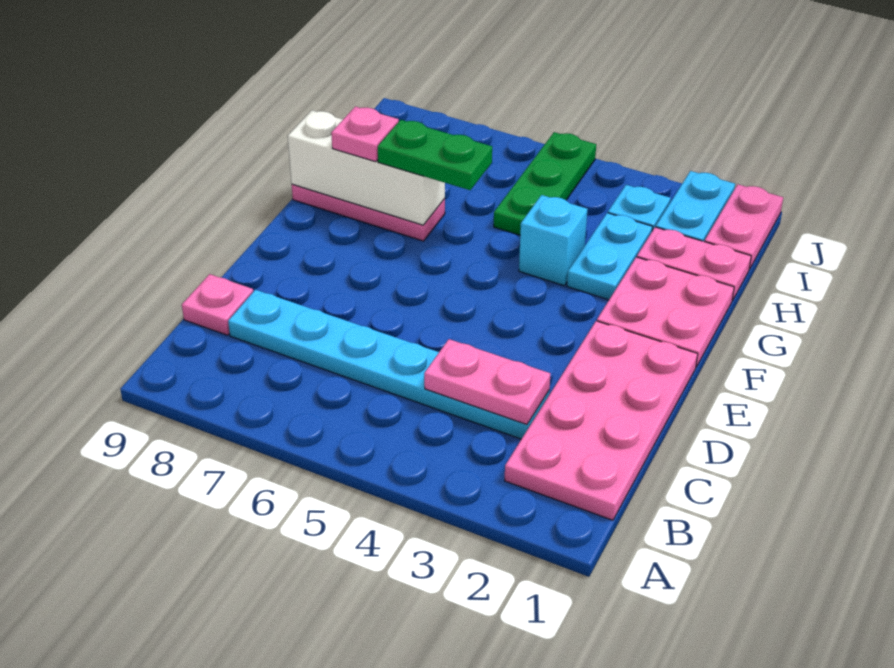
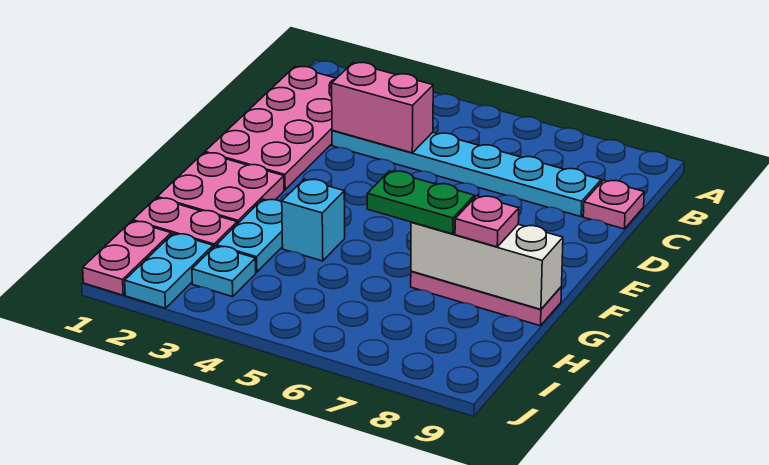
pink plate C3:C4 level 2 -> pink brick C3:C4 level 2
green plate H5:J5 level 1 -> none

